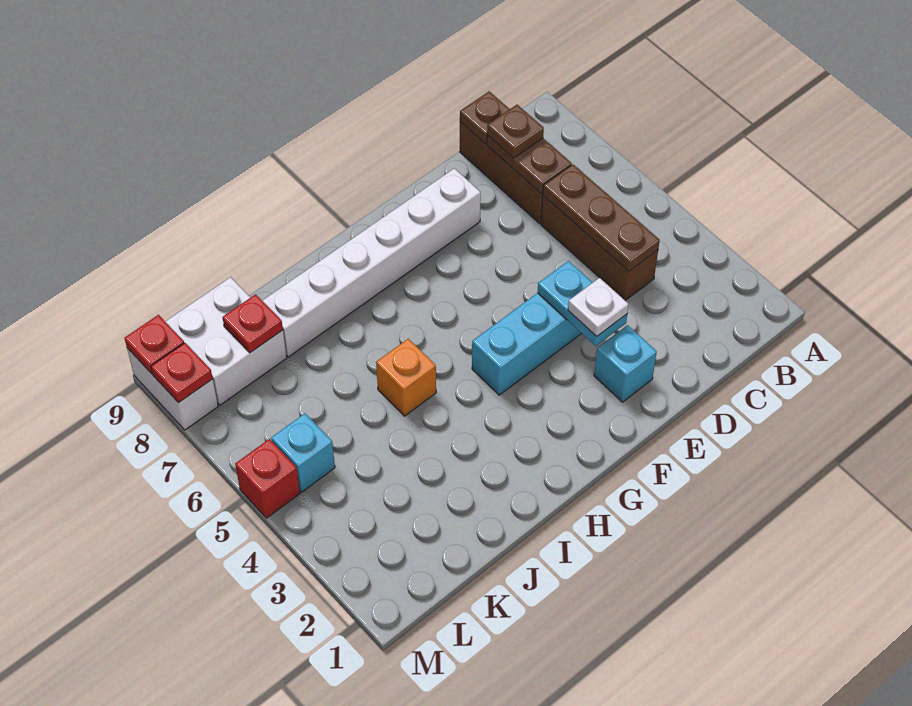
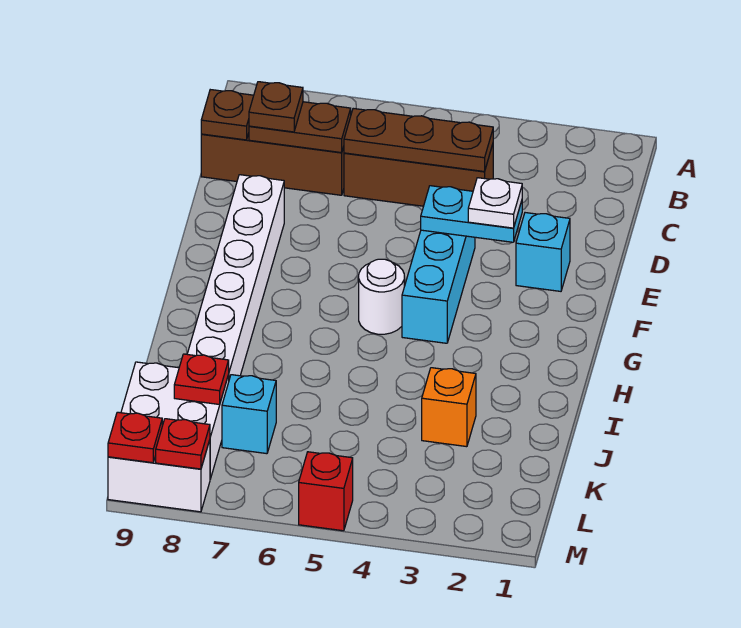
none -> white round brick G5 level 1
orange brick I5 level 1 -> orange brick J3 level 1
cyan brick L5 level 1 -> cyan brick K7 level 1

